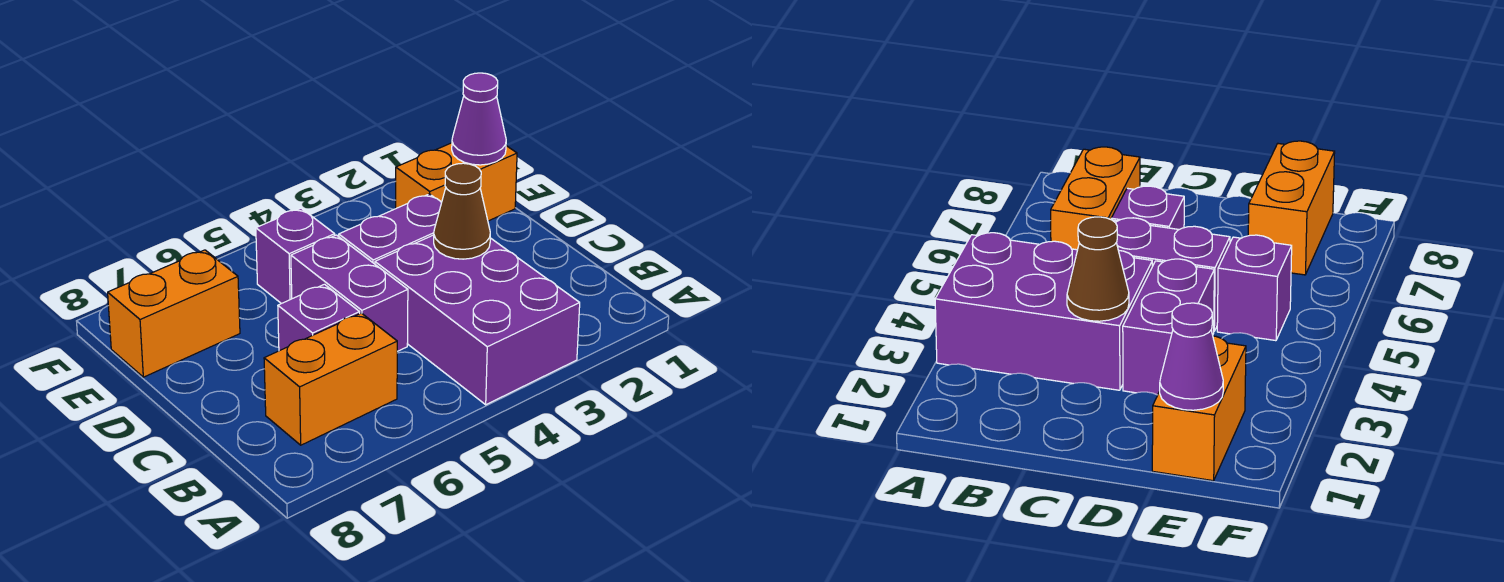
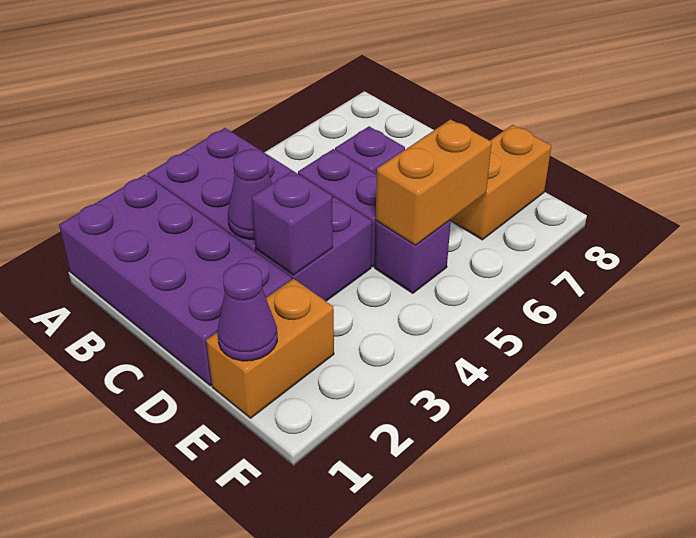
none -> purple brick A1:D2 level 1
orange brick B6:B7 level 1 -> orange brick E5:E6 level 2
brown cone C3 level 2 -> purple cone C3 level 2
none -> purple brick D3 level 2

